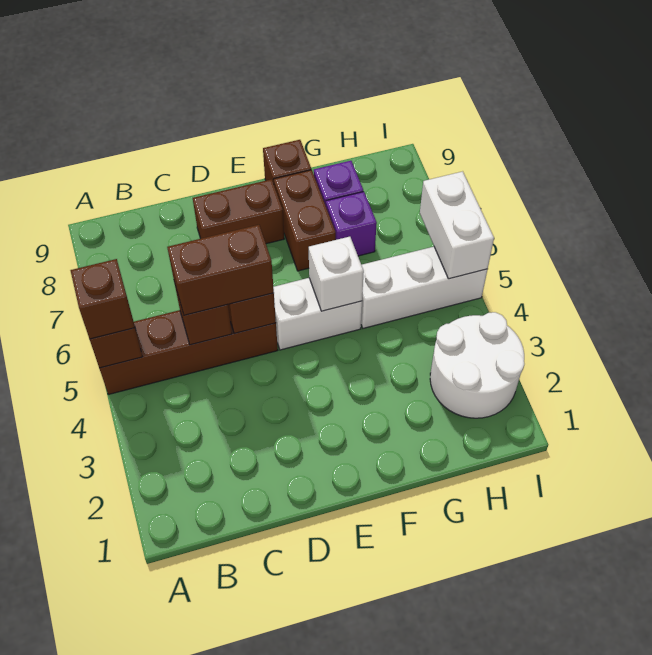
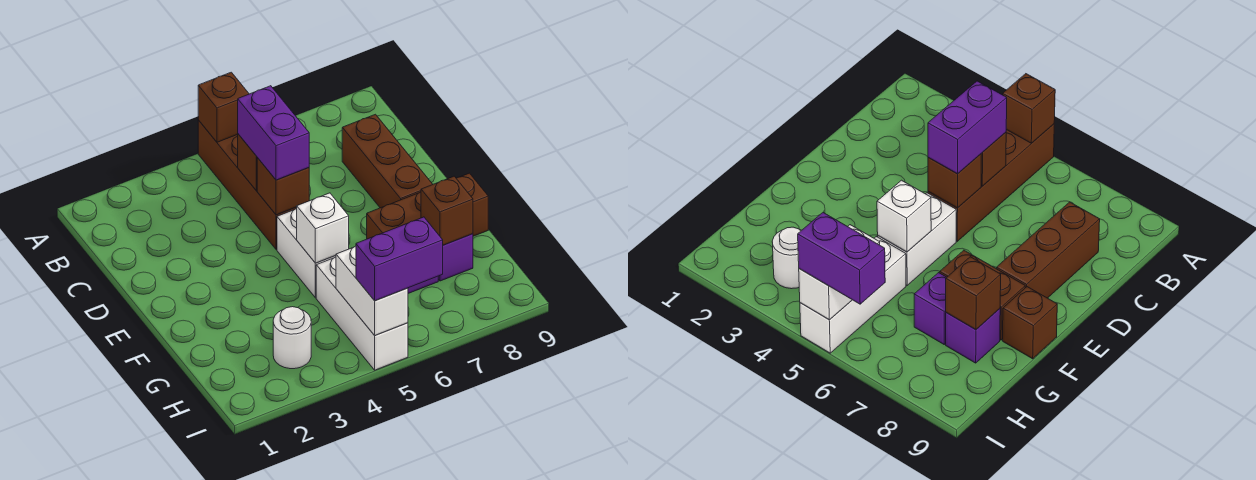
brown brick A5 level 3 -> brown brick G8 level 2
brown brick C5:D5 level 3 -> purple brick C5:D5 level 3
brown brick D8:E8 level 1 -> brown brick C8:E8 level 1
white round brick H2:I3 level 1 -> white round brick H3 level 1
white brick I5:I6 level 2 -> white brick H5:I5 level 2
none -> purple brick I5:I6 level 3

